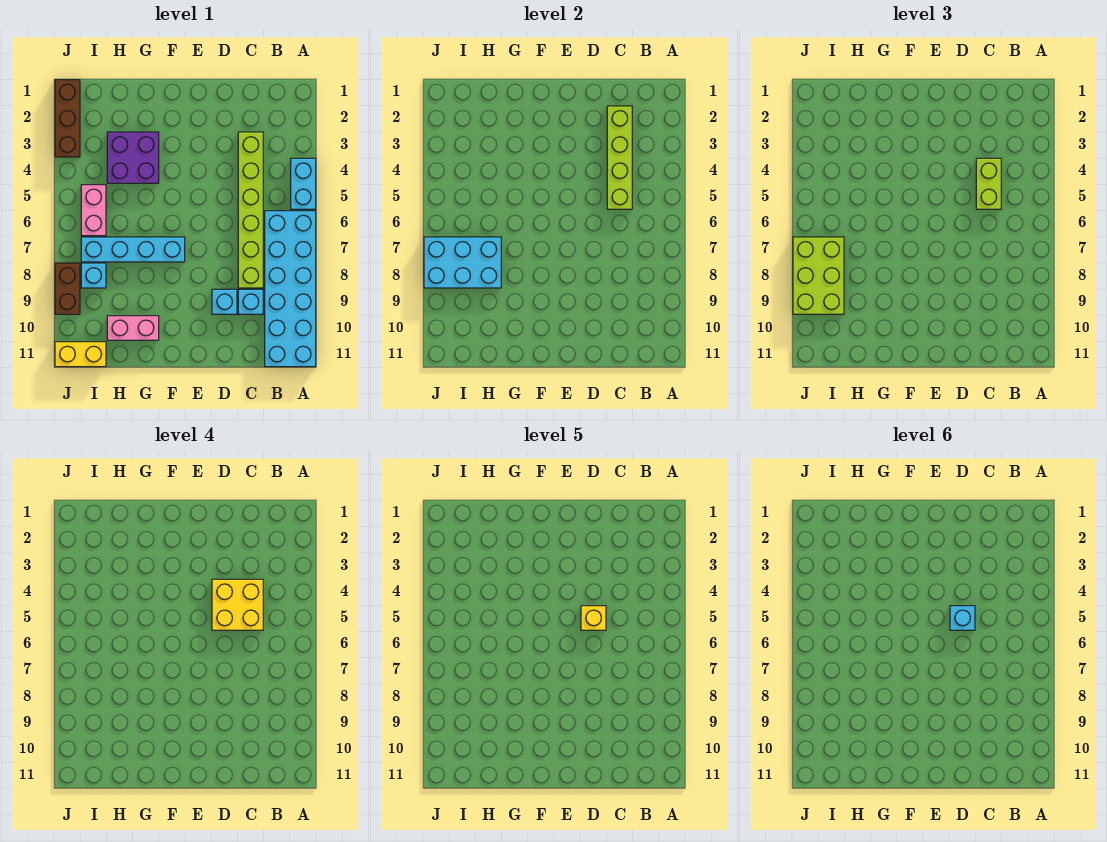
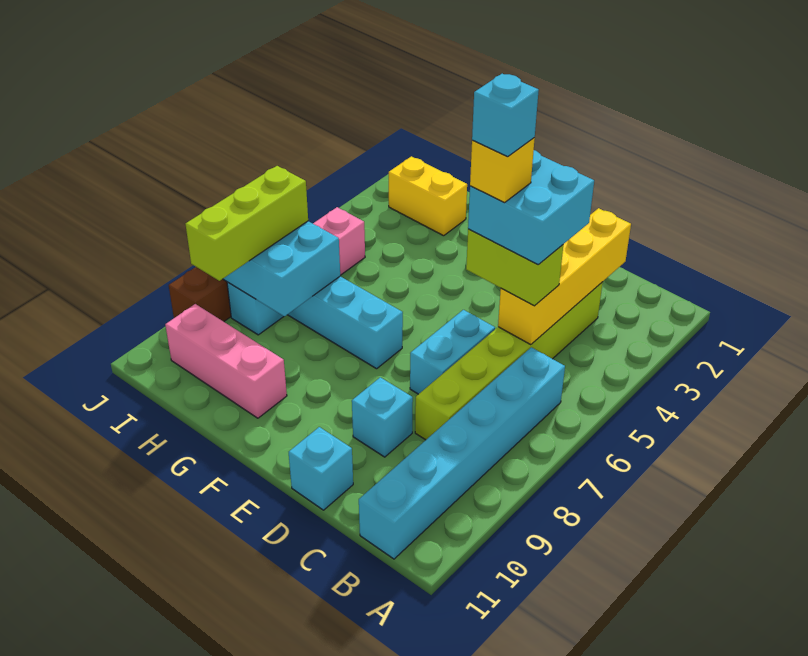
cyan brick A4:A5 level 1 -> cyan brick D6:D7 level 1
cyan brick A6:B11 level 1 -> cyan brick B6:B11 level 1
lime brick C2:C5 level 2 -> yellow brick C2:C5 level 2
lime brick C4:C5 level 3 -> lime brick C5:D5 level 3
yellow brick C4:D5 level 4 -> cyan brick C4:D5 level 4
cyan brick C9 level 1 -> cyan brick D11 level 1
purple brick G3:H4 level 1 -> none
pink brick G10:H10 level 1 -> pink brick G10:I10 level 1
lime brick I7:J9 level 3 -> lime brick I7:I9 level 3
yellow brick I11:J11 level 1 -> yellow brick H2:I2 level 1
brown brick J1:J3 level 1 -> none

